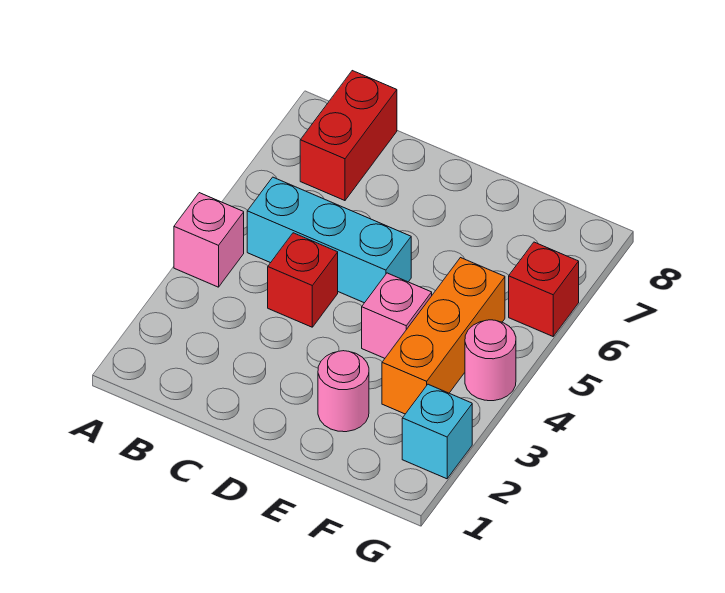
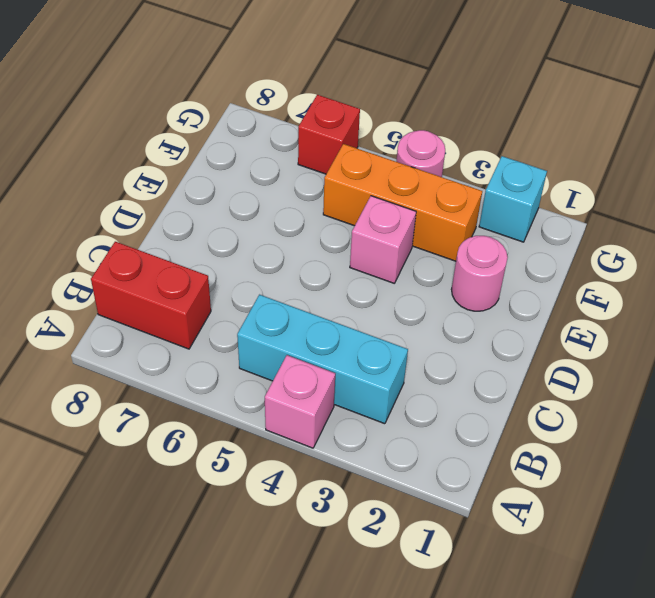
cyan brick B5:D5 level 1 -> cyan brick B3:B5 level 1
red brick C4 level 1 -> none

